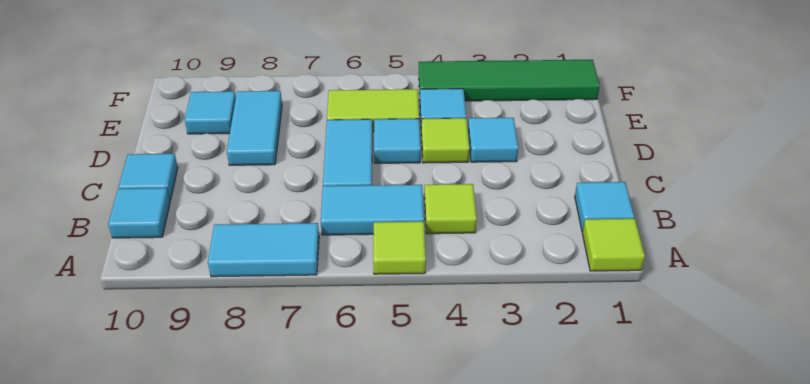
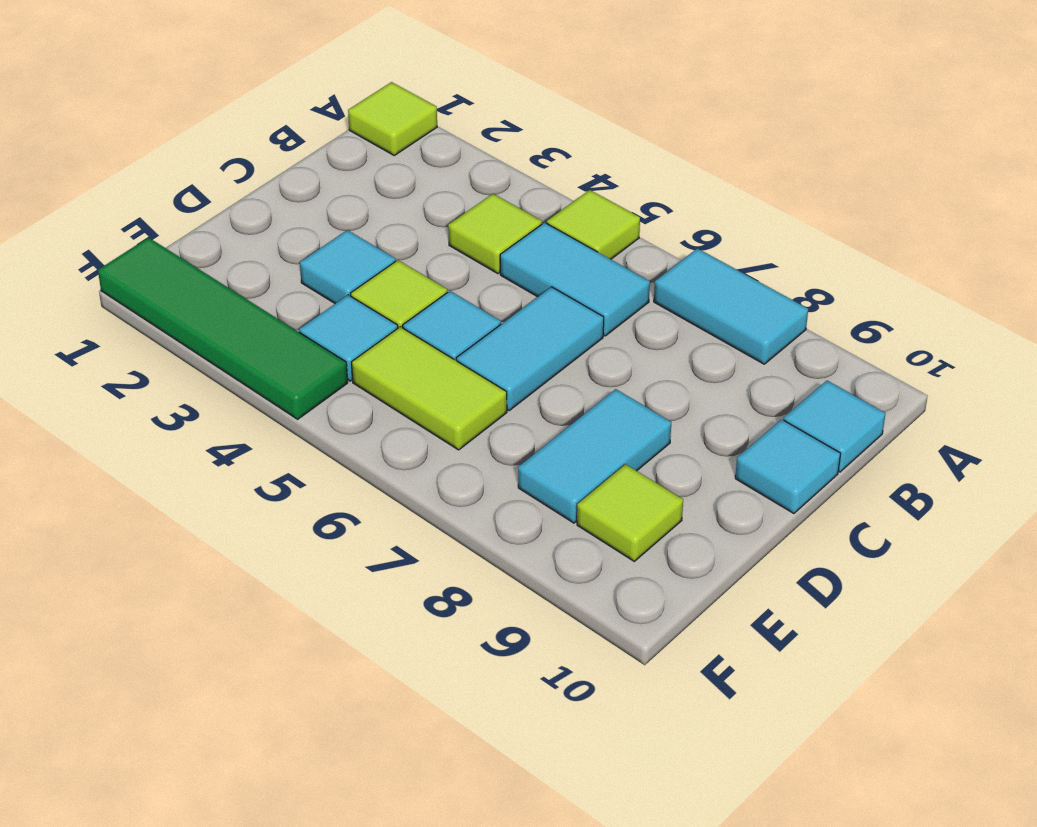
cyan tile B1 level 1 -> none
cyan tile E9 level 1 -> lime tile E9 level 1

